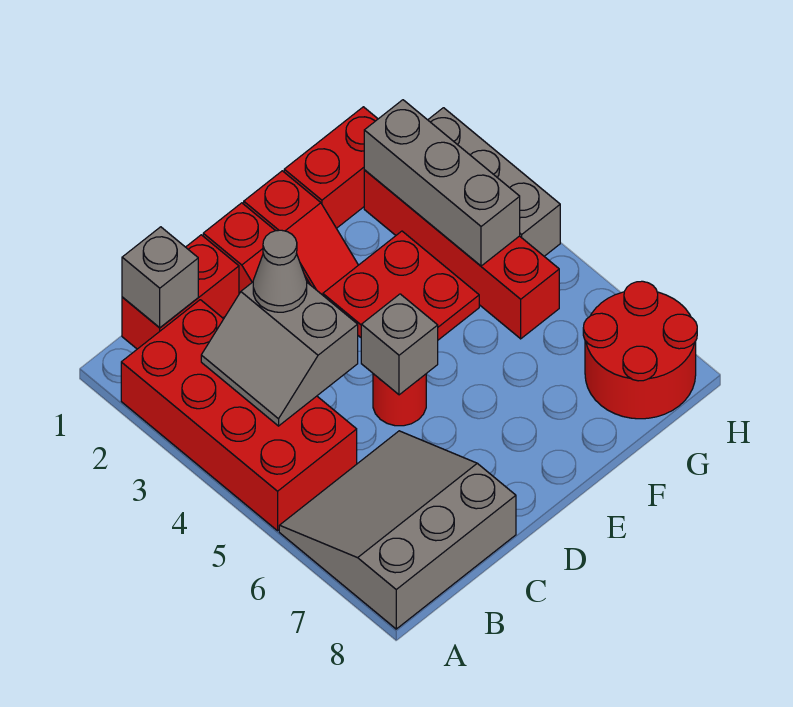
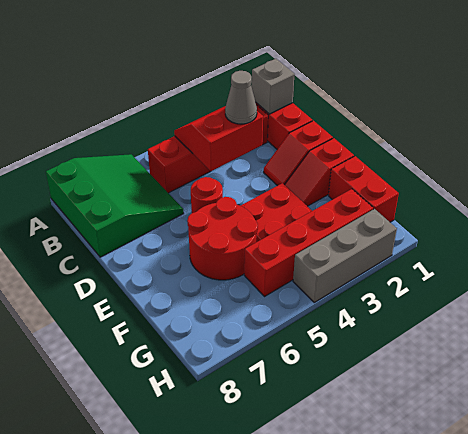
red brick A2:B5 level 1 -> red brick B2:B5 level 1
grey slope A6:C8 level 1 top 8 -> green slope A6:C8 level 1 top 8
grey slope B3:C4 level 2 top C -> red slope B3:C4 level 2 top C
grey brick D5 level 2 -> none
grey brick G2:G4 level 2 -> none
red round brick G7:H8 level 1 -> red round brick E5:F6 level 1

